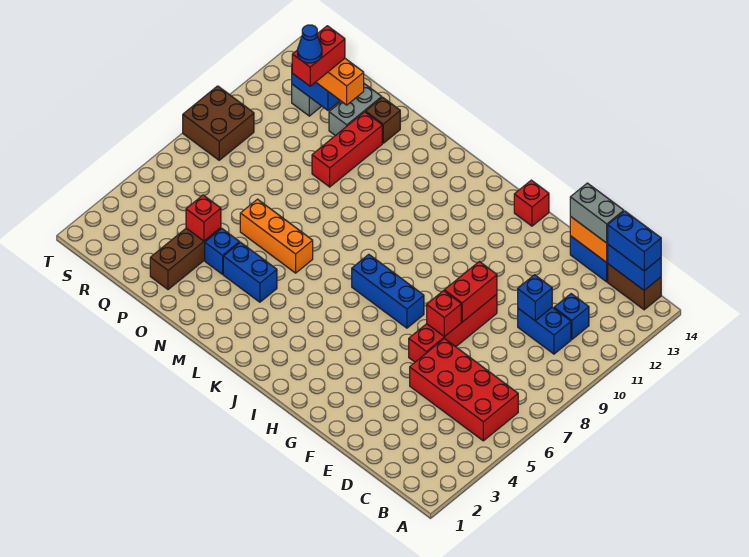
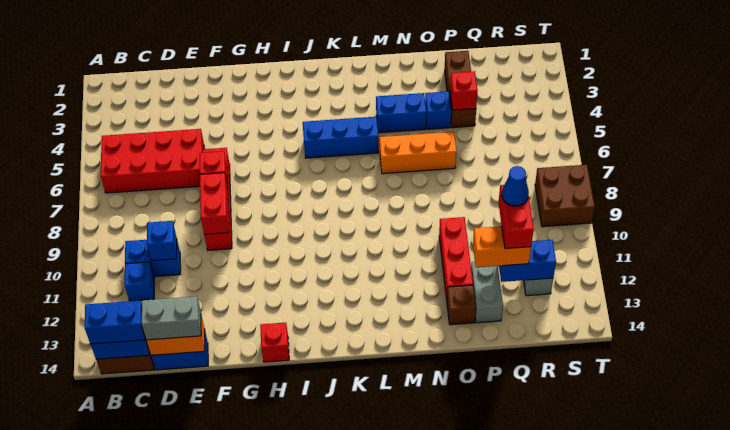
blue brick H7:J7 level 1 -> blue brick J5:L5 level 1

